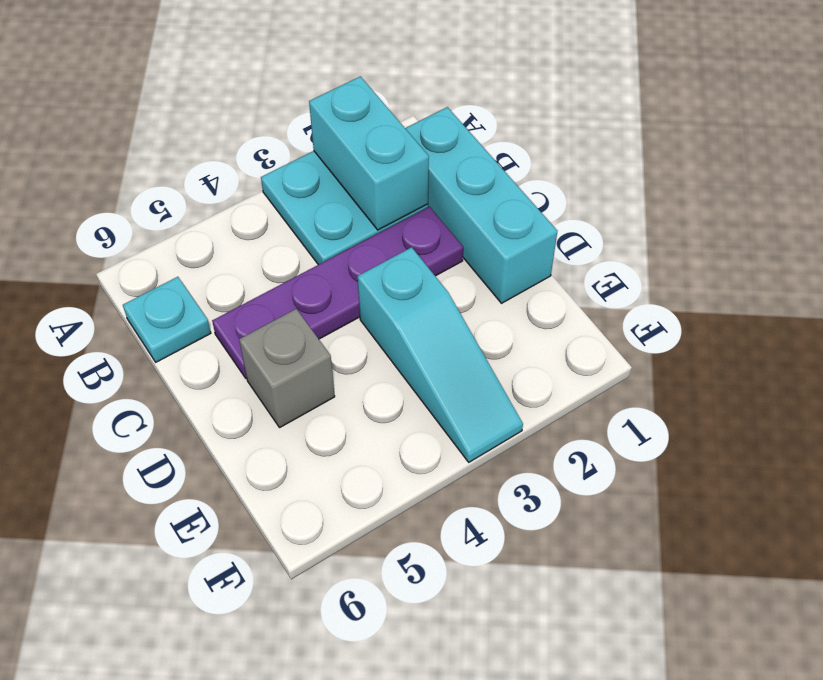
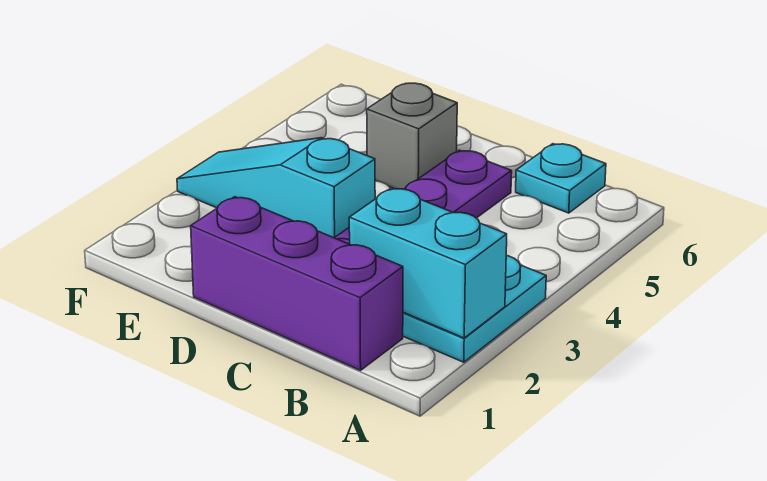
cyan brick B1:D1 level 1 -> purple brick B1:D1 level 1

